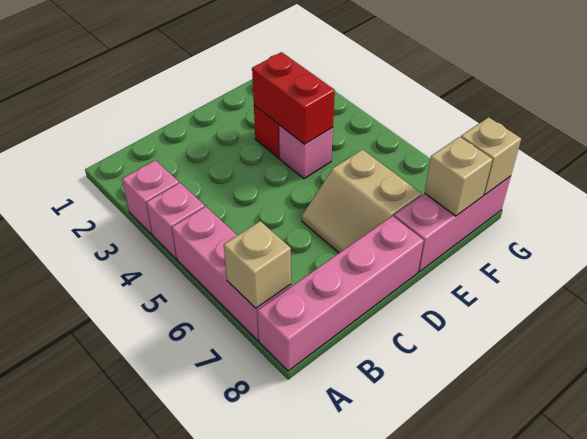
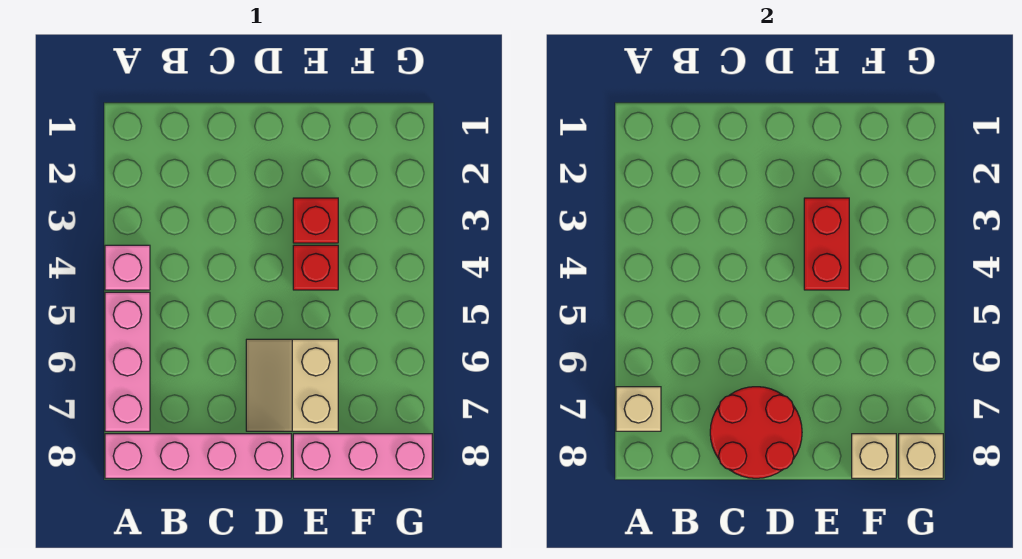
pink brick A3 level 1 -> none
none -> red round brick C7:D8 level 2
pink brick E4 level 1 -> red brick E4 level 1

